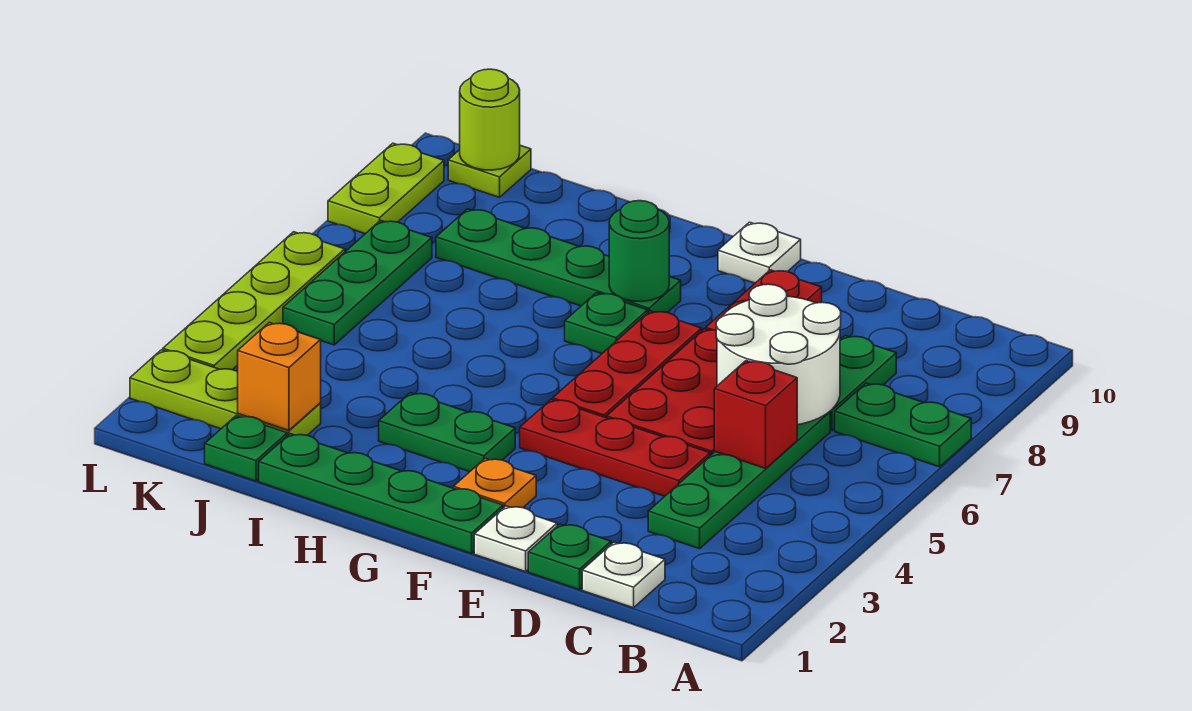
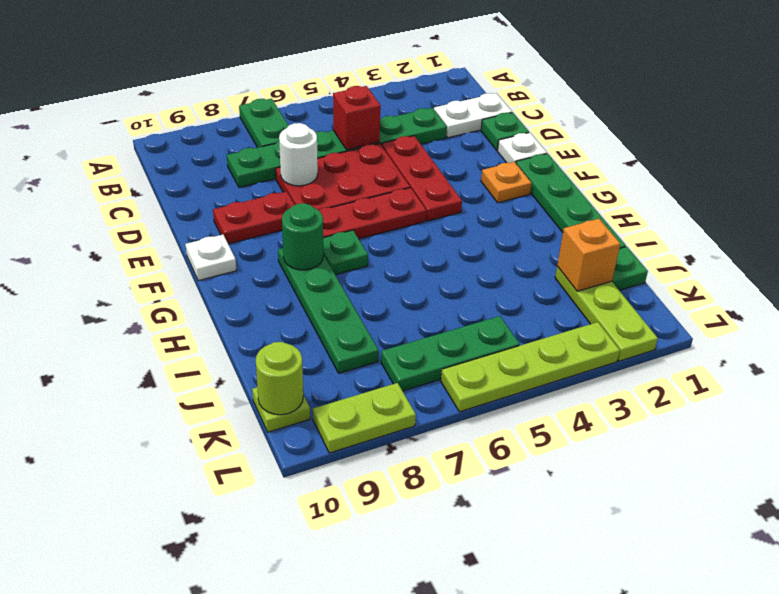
white plate C1 level 1 -> white plate C1:C2 level 1
white round brick C6:D7 level 2 -> white round brick D7 level 2
green plate G3:H3 level 1 -> none

